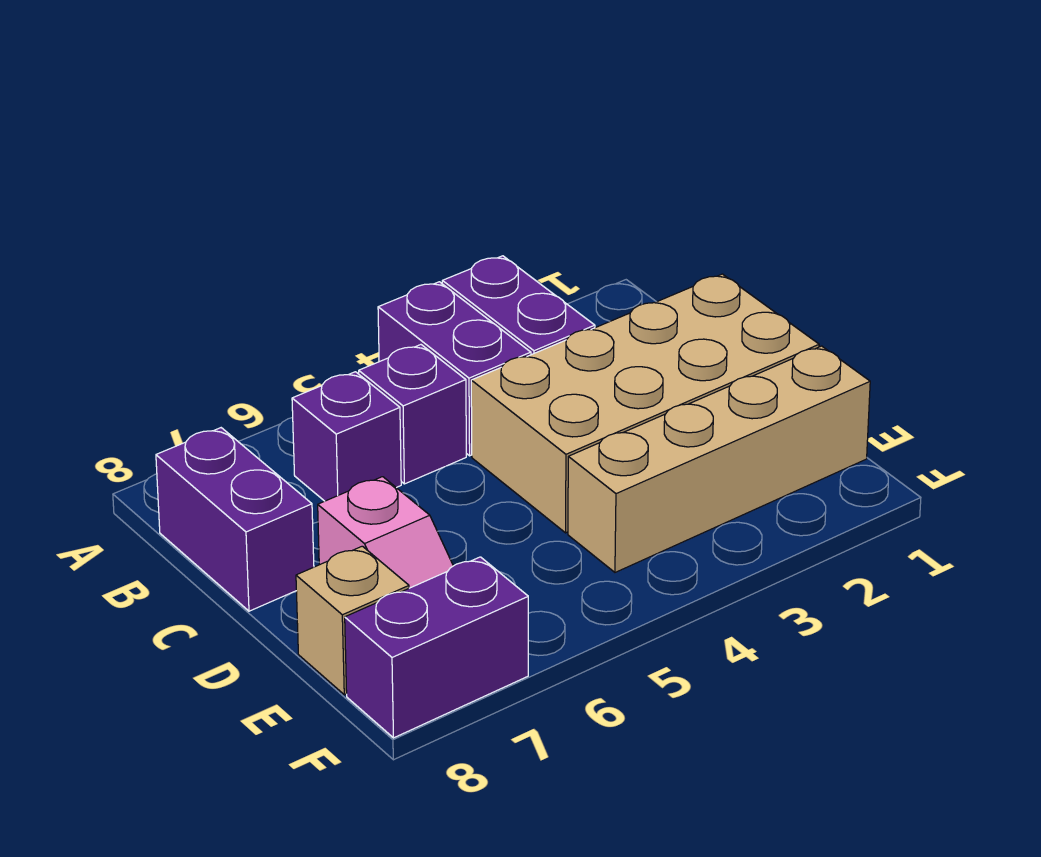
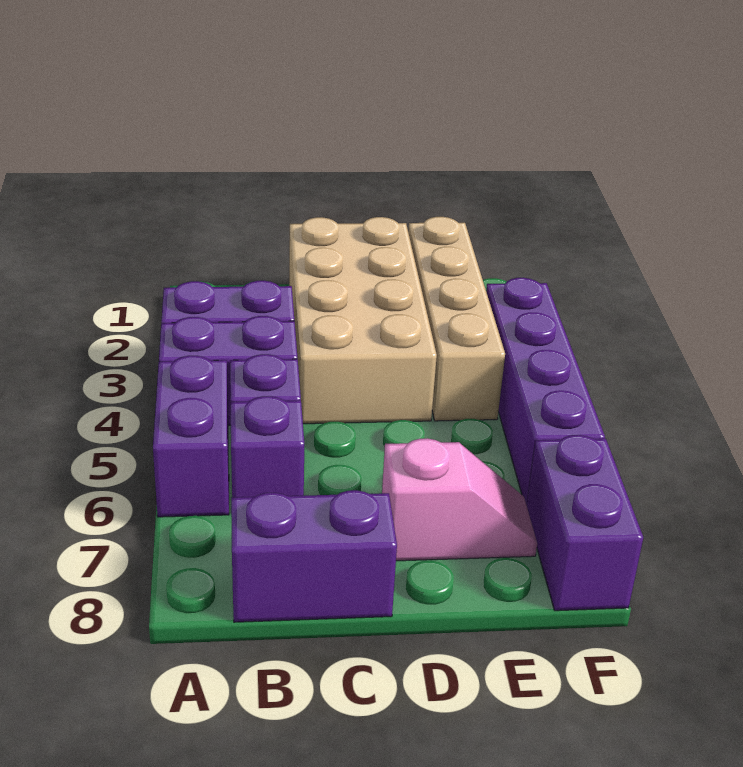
none -> purple brick A5:A6 level 1
tan brick E8 level 1 -> none
none -> purple brick F3:F6 level 1

